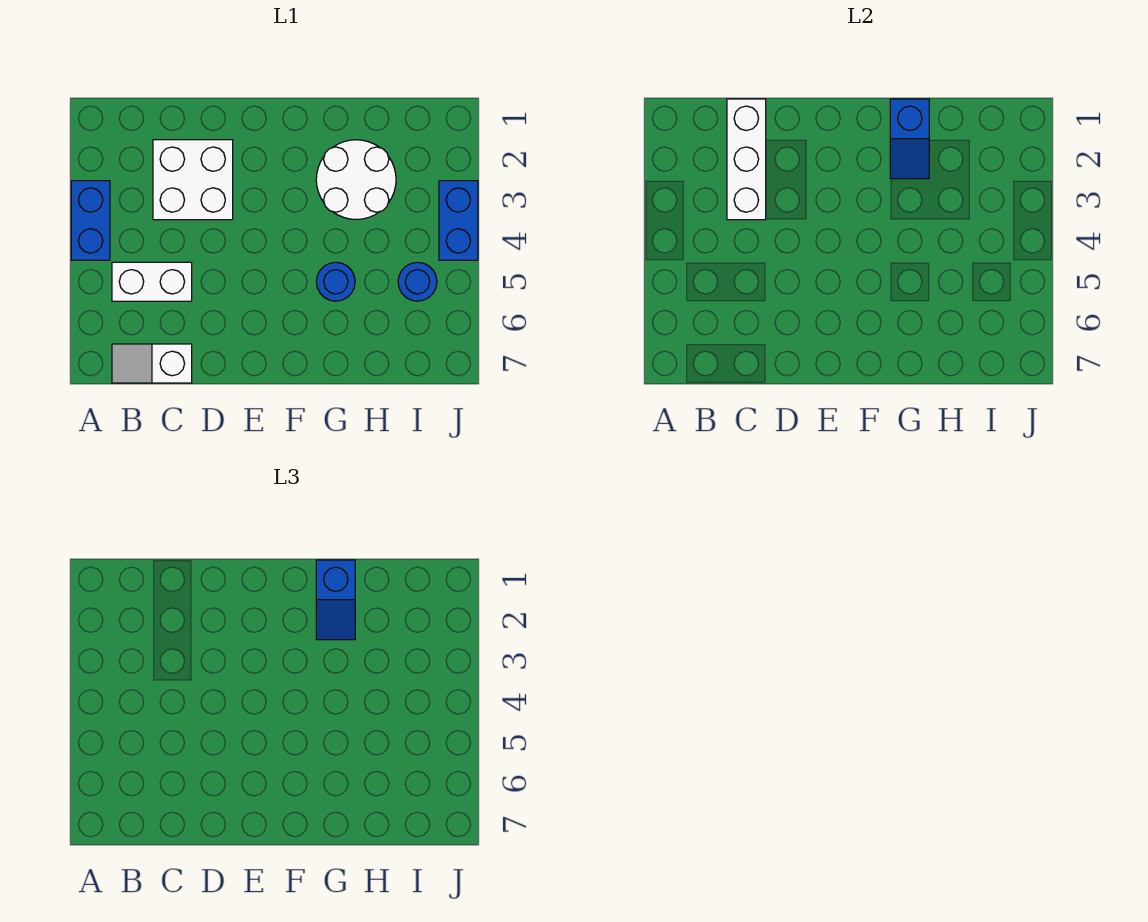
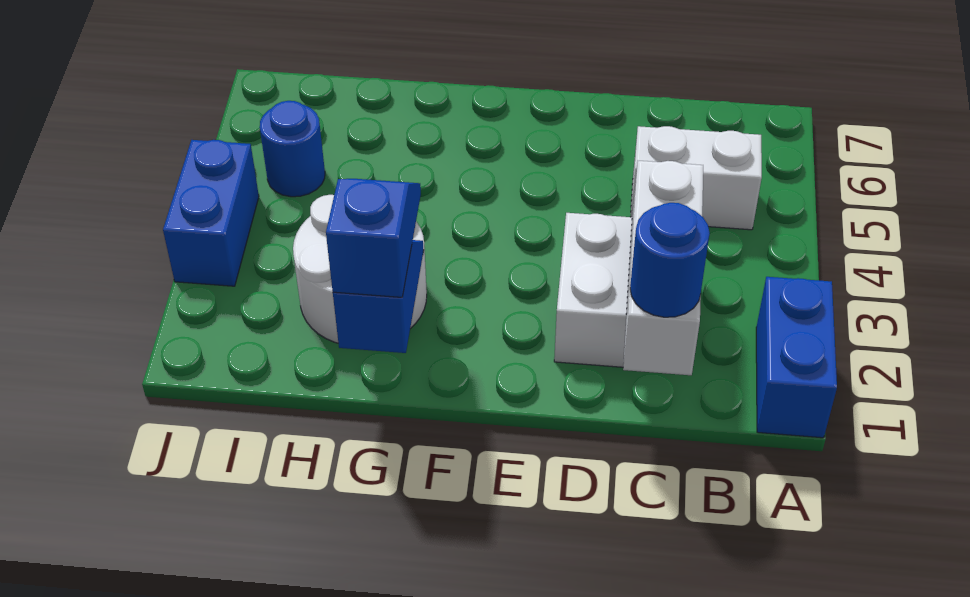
blue brick A3:A4 level 1 -> blue brick A1:A2 level 1
white slope B7:C7 level 1 top C -> none
blue round brick G5 level 1 -> blue round brick C1 level 3

